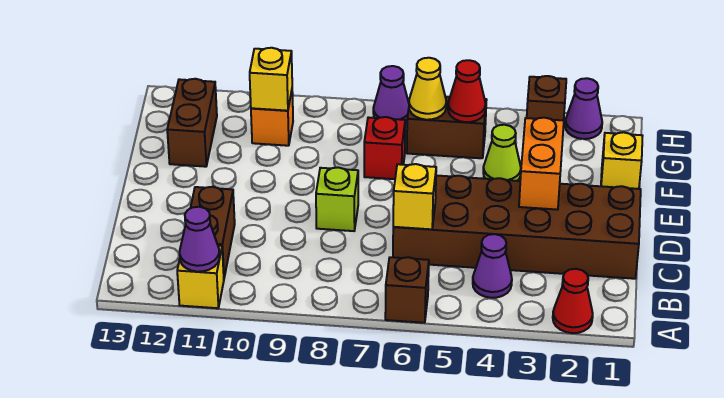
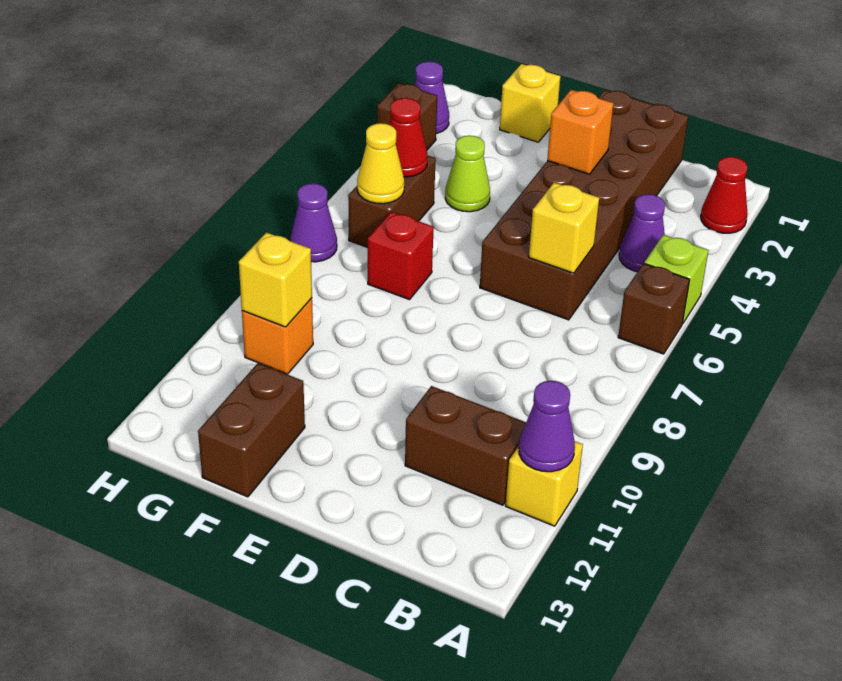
orange brick D3:E3 level 2 -> orange brick D3 level 2
lime brick D8 level 1 -> lime brick A5 level 1
brown brick F12:G12 level 1 -> brown brick F12:F13 level 1

